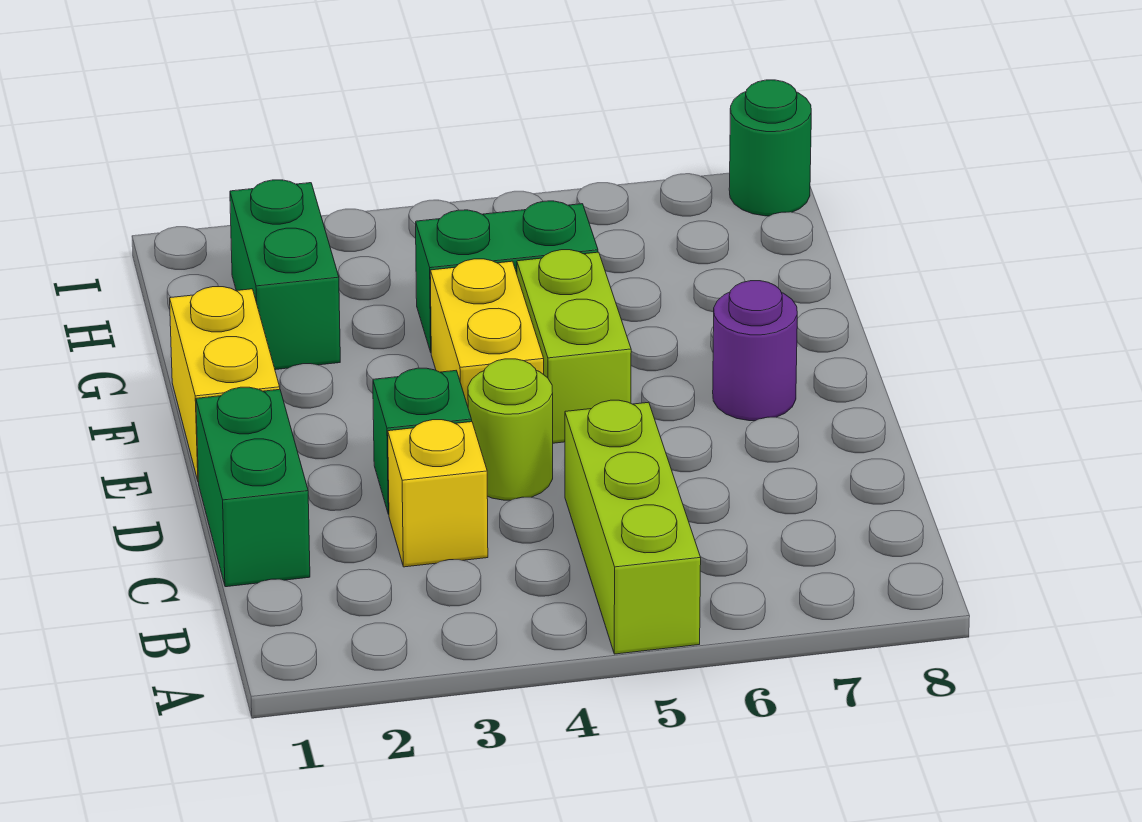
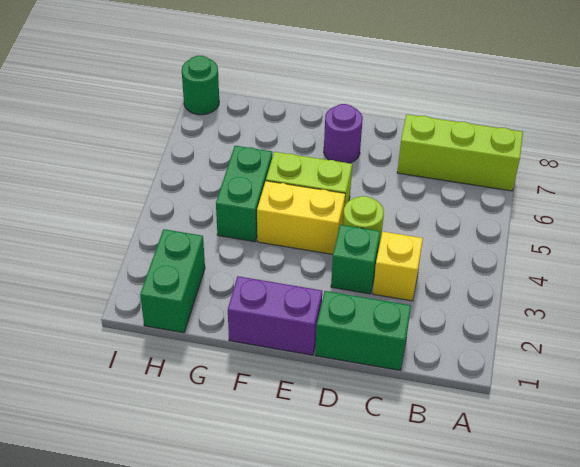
lime brick A5:C5 level 1 -> lime brick A7:C7 level 1
yellow brick E1:F1 level 1 -> purple brick E1:F1 level 1
green brick G2:H2 level 1 -> green brick H1:H2 level 1

